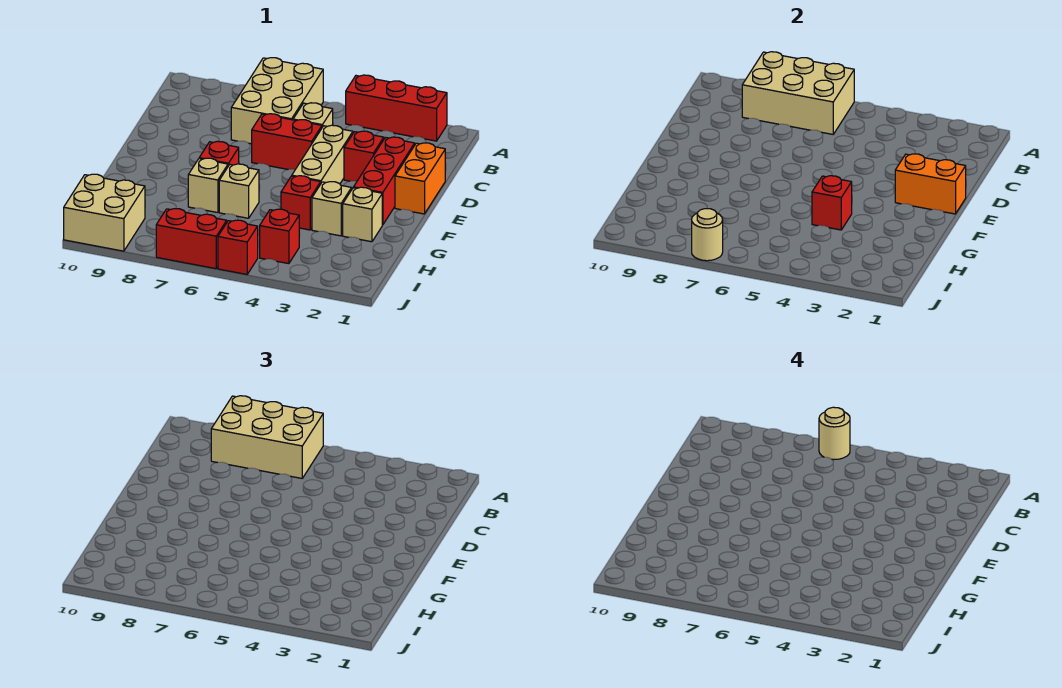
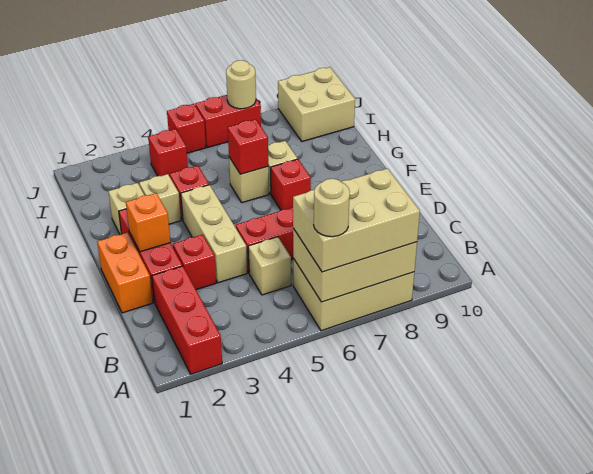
red brick A2:A4 level 1 -> red brick A2:C2 level 1
tan brick A6:C7 level 1 -> tan brick A6:B8 level 1
orange brick E1:E2 level 2 -> orange brick E2 level 2
red brick G4 level 2 -> red brick G6 level 2

